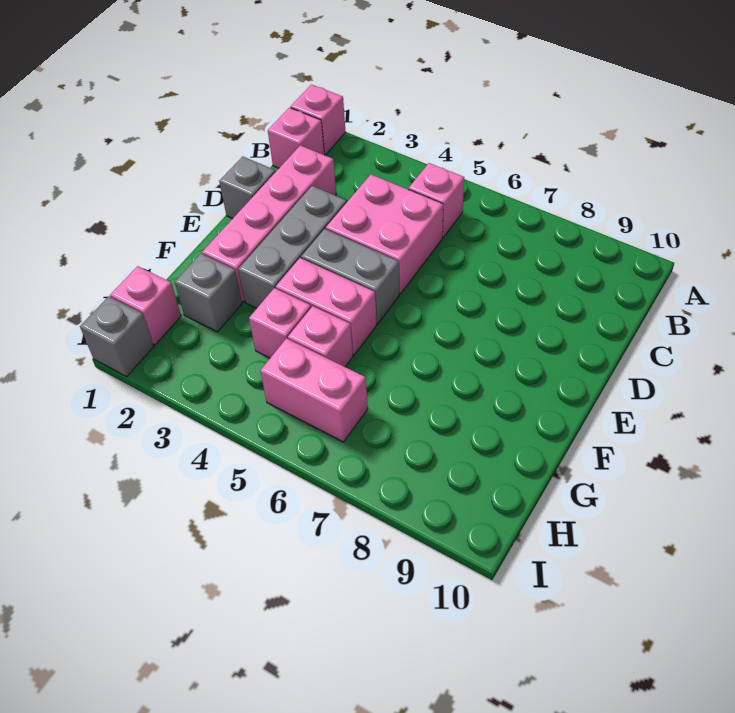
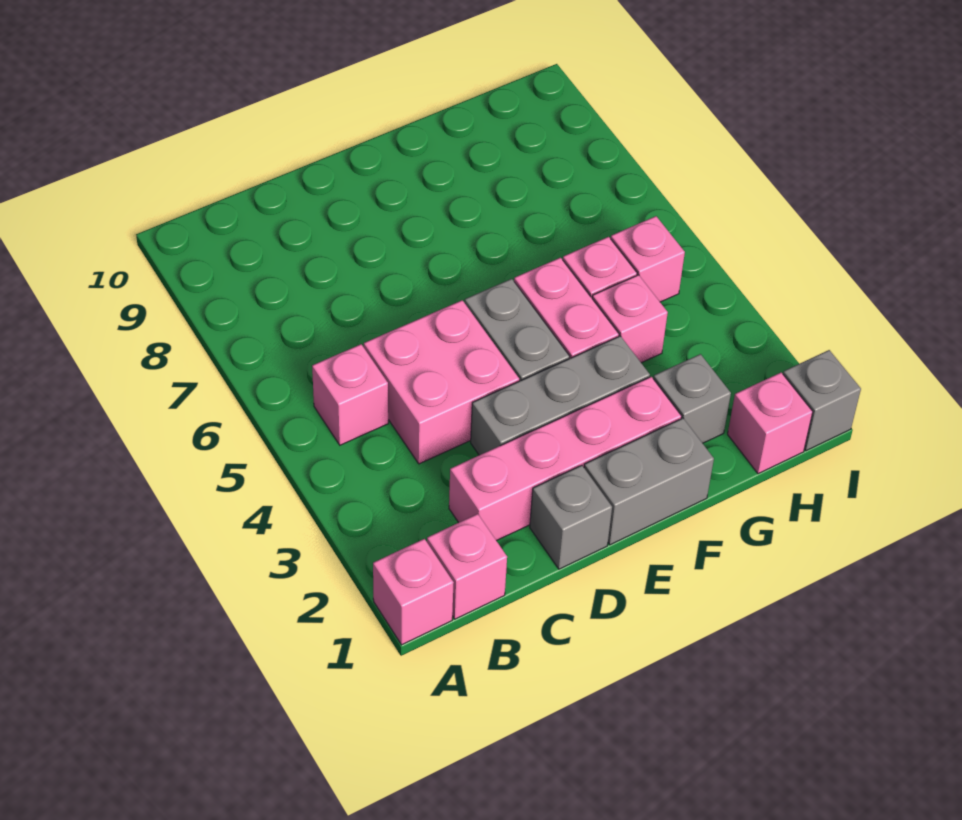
none -> grey brick E1:F1 level 1
pink brick H5:H6 level 1 -> pink brick H5 level 1

